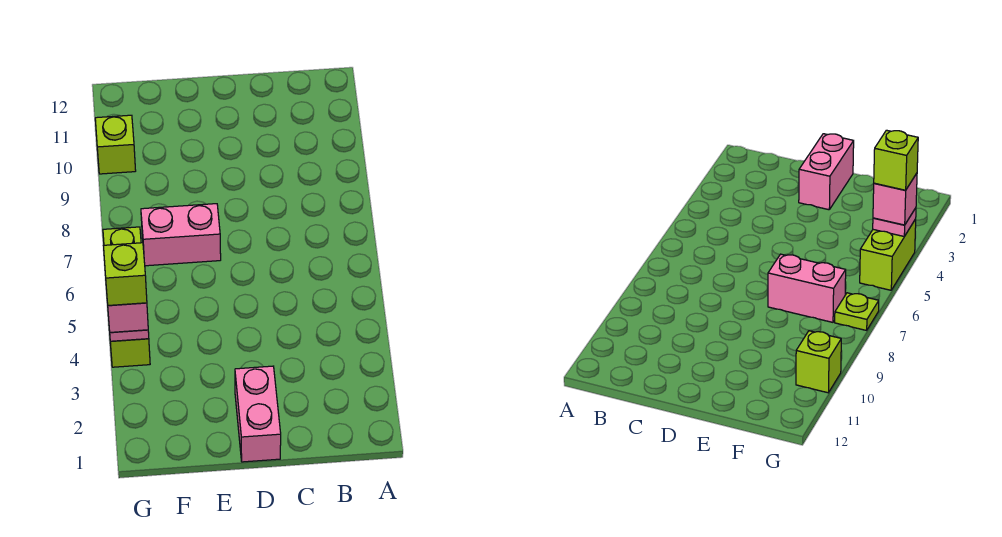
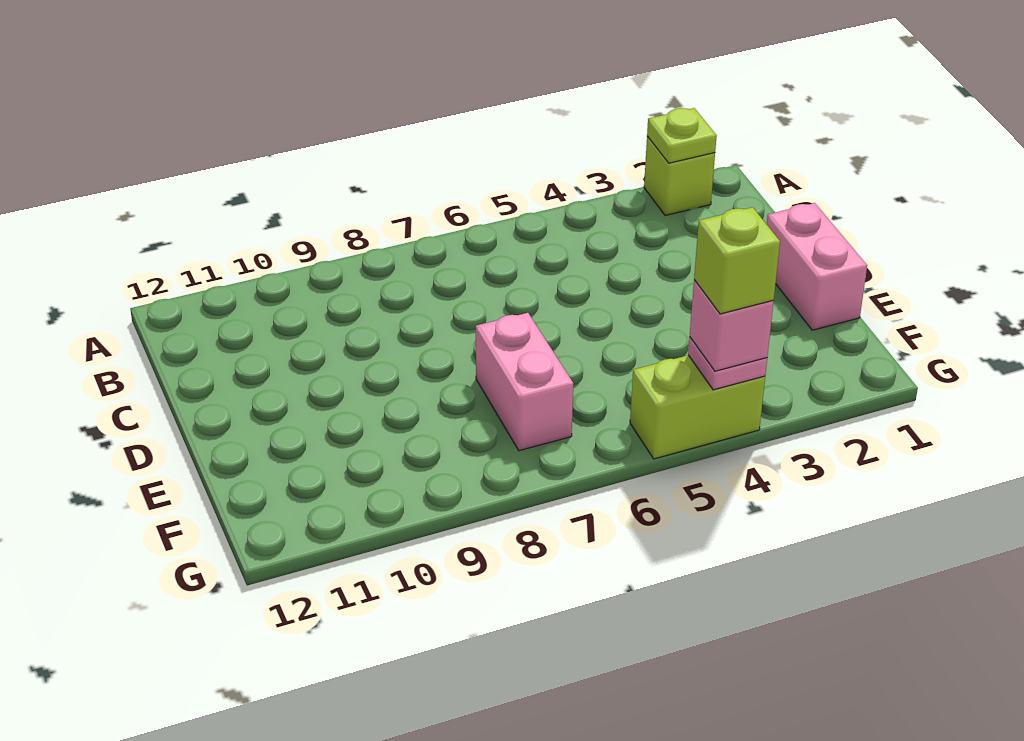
pink brick D1:D2 level 1 -> pink brick D1:E1 level 1
lime plate G7 level 1 -> lime plate A2 level 2
lime brick G10 level 1 -> lime brick A2 level 1

